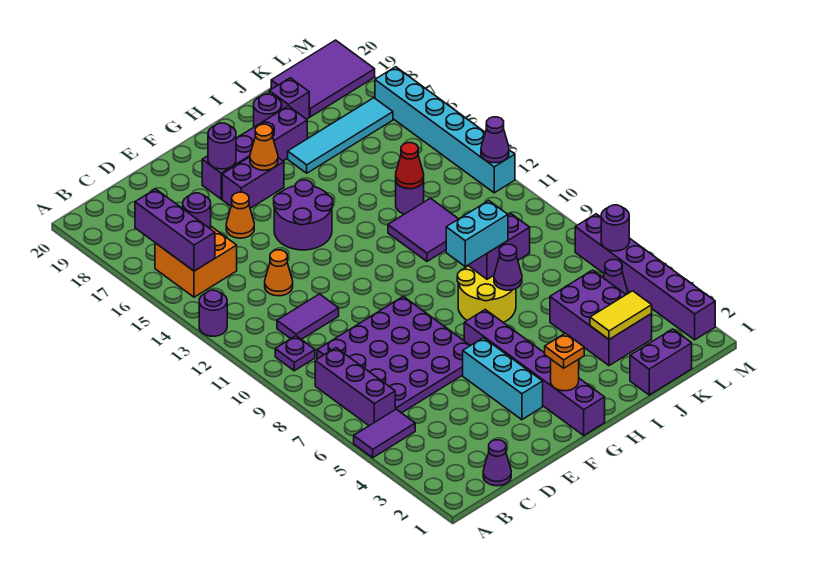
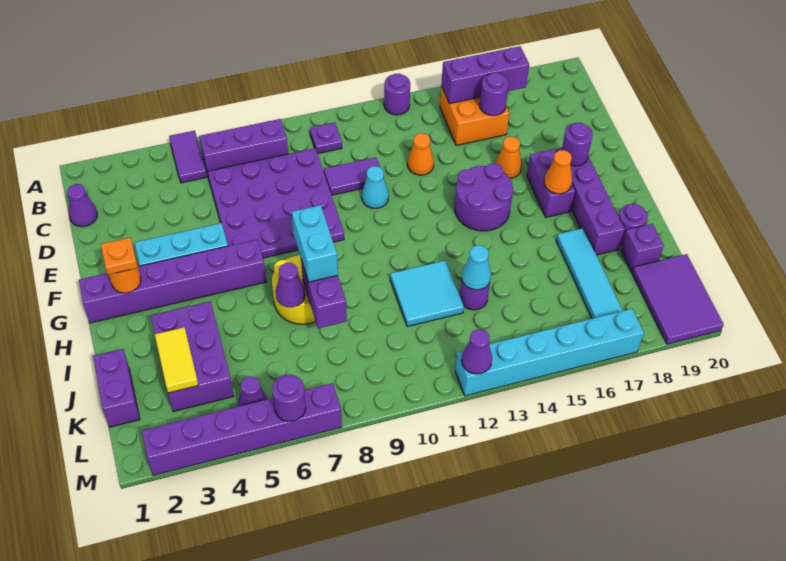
purple tile C11:D11 level 1 -> purple tile D10:D11 level 1
none -> cyan cone E11 level 1
purple tile I11:J12 level 1 -> cyan tile I11:J12 level 1
purple brick J3:K5 level 1 -> purple brick I3:K4 level 1
red cone J13 level 2 -> cyan cone J13 level 2

